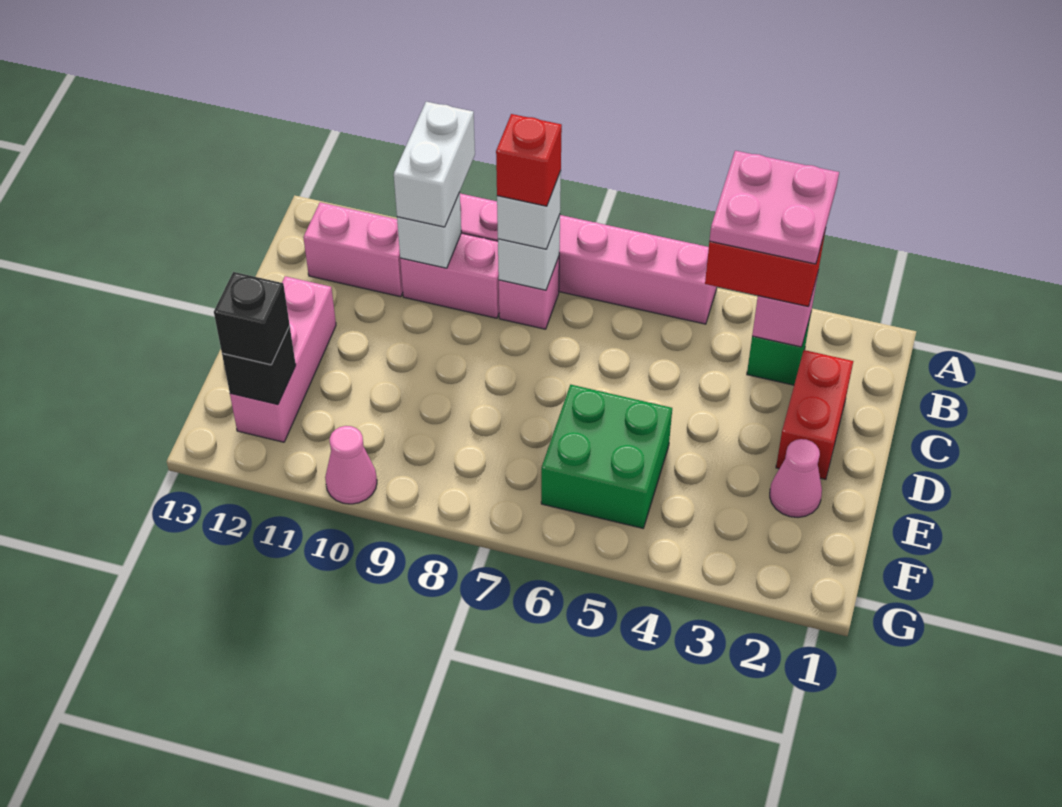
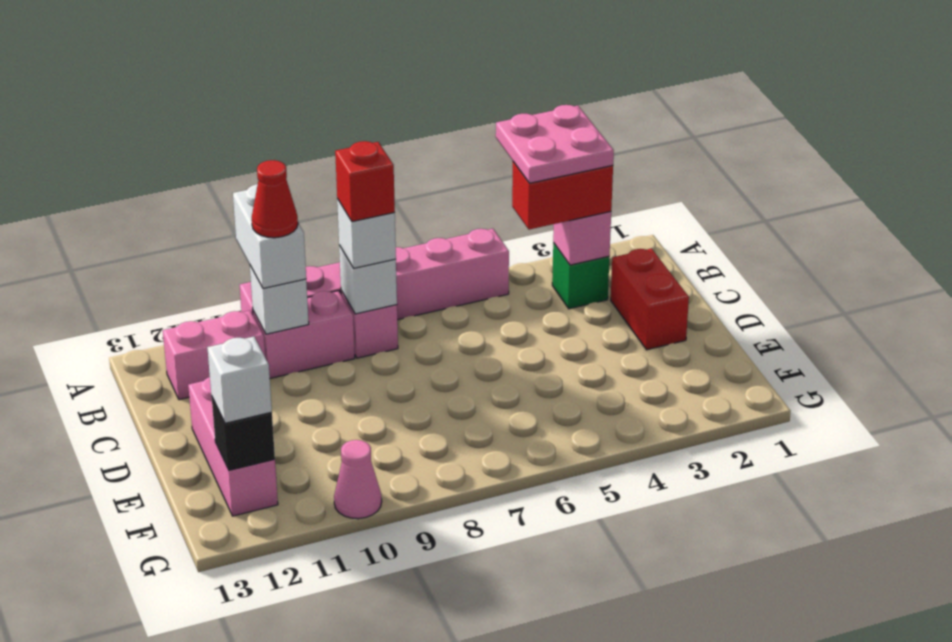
none -> red cone B10 level 4
pink cone E2 level 1 -> none
green brick E5:F6 level 1 -> none
black brick F12 level 3 -> white brick F12 level 3

